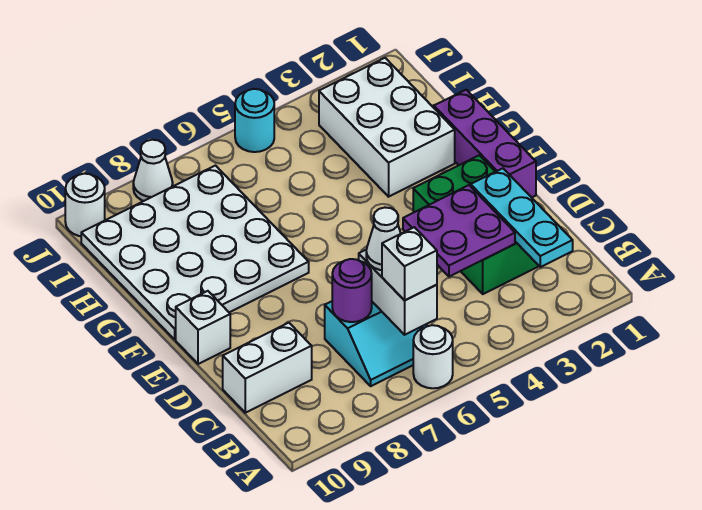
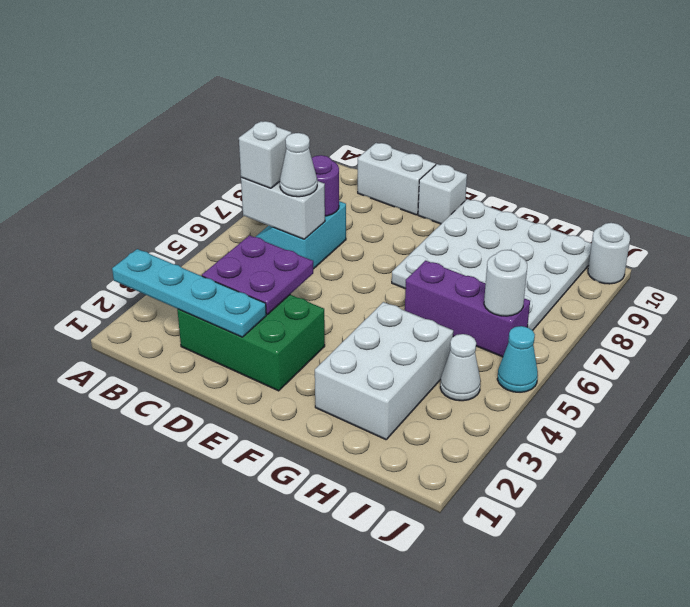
white round brick A6 level 1 -> white round brick I6 level 2
cyan plate B2:D2 level 2 -> cyan plate A2:D2 level 2
white brick C9:C10 level 1 -> white brick C10:D10 level 1
purple brick E1:G1 level 1 -> purple brick G6:I6 level 1
white brick G2:I3 level 1 -> white brick G2:H4 level 1
cyan round brick J5 level 1 -> cyan cone J5 level 1
white cone J8 level 1 -> white cone I4 level 1

